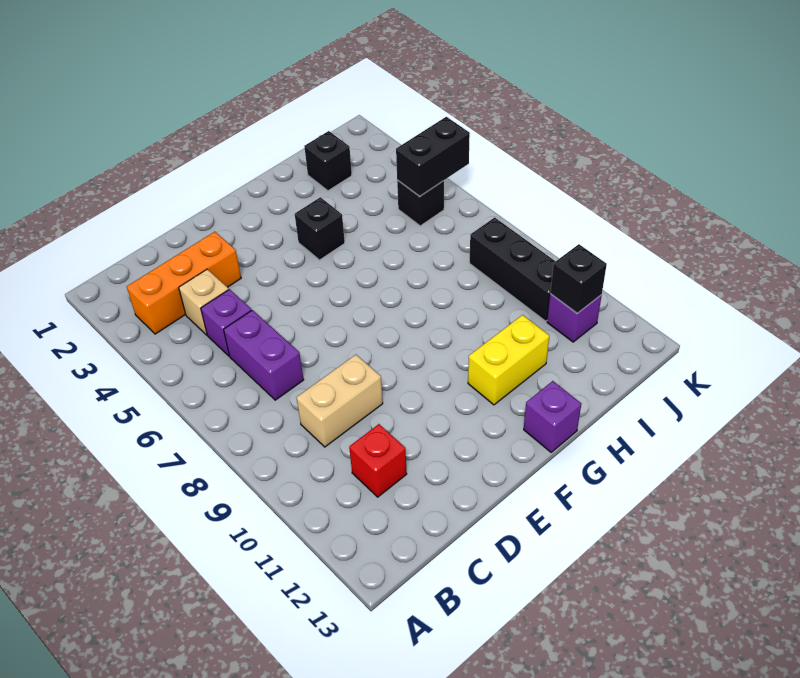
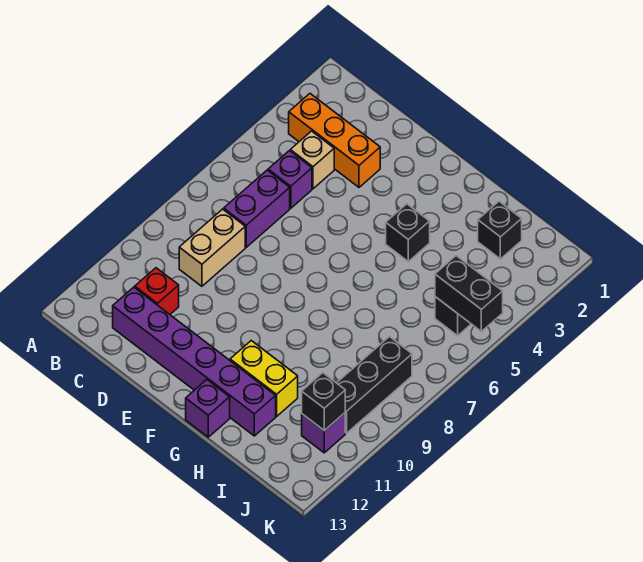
tan brick C9:D9 level 1 -> tan brick C8:C9 level 1
none -> purple brick C12:H12 level 1

